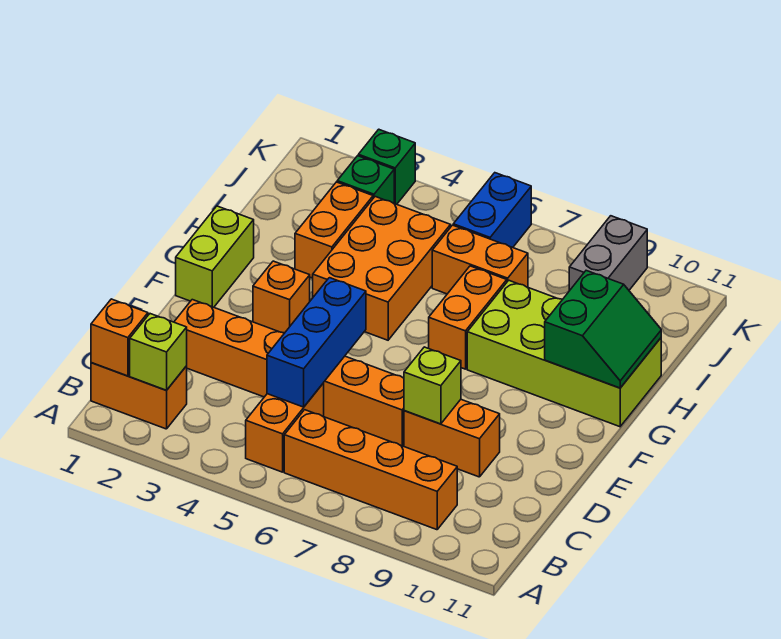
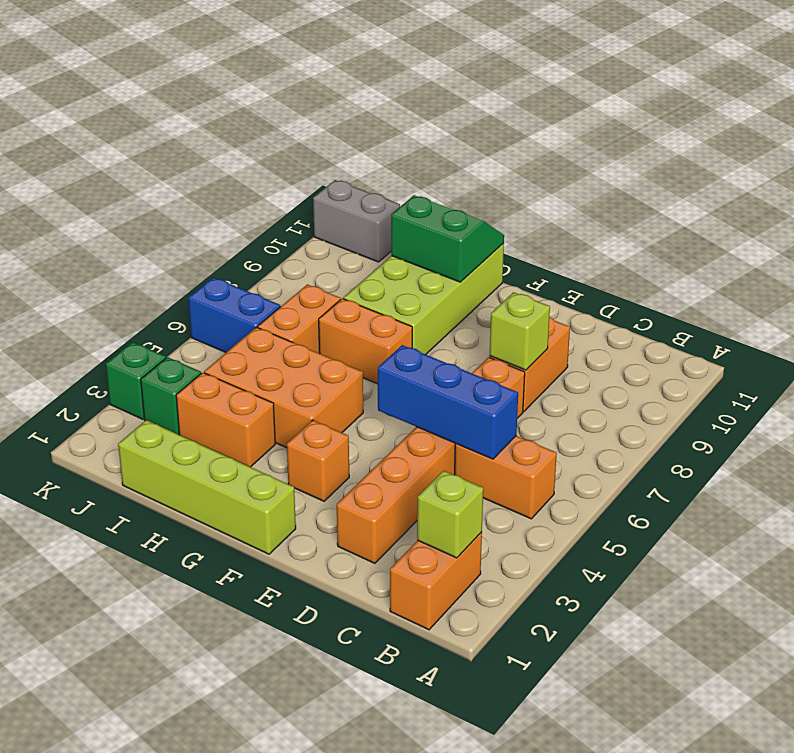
orange brick B1 level 2 -> none
orange brick B6:B9 level 1 -> none
lime brick F1:G1 level 1 -> lime brick F1:I1 level 1
grey brick J9:K9 level 1 -> grey brick J11:K11 level 1

